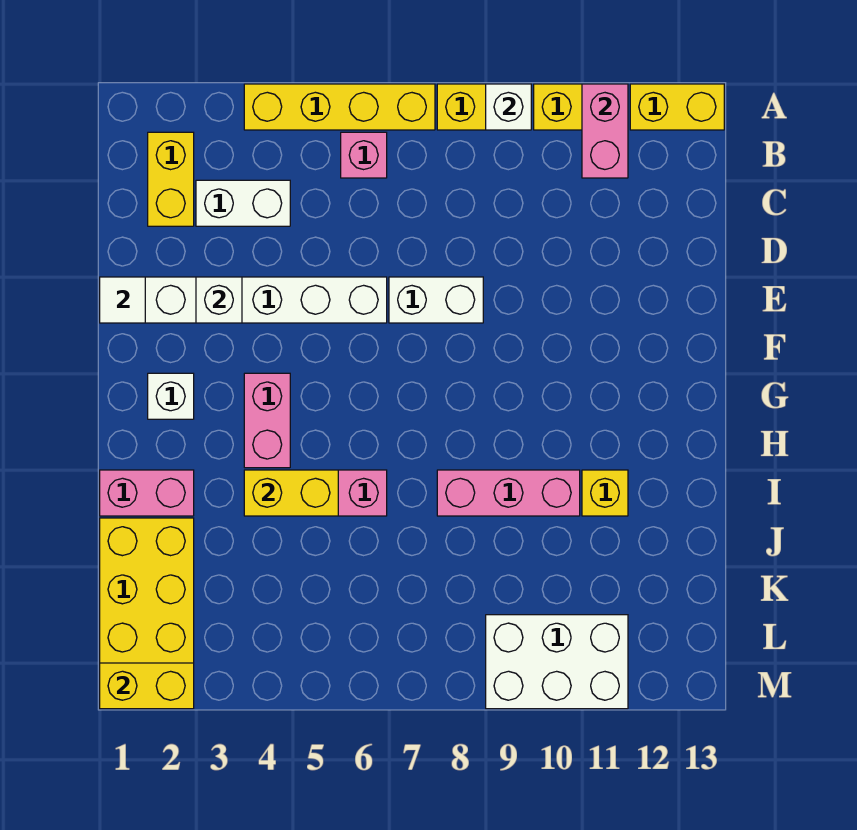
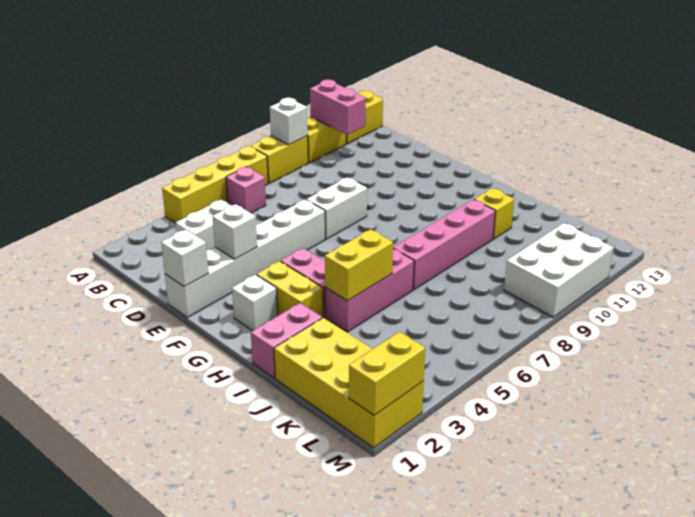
yellow brick B2:C2 level 1 -> yellow brick G3:H3 level 1
white tile E1 level 2 -> white brick E1 level 2
pink brick I8:I10 level 1 -> pink brick I7:I10 level 1

